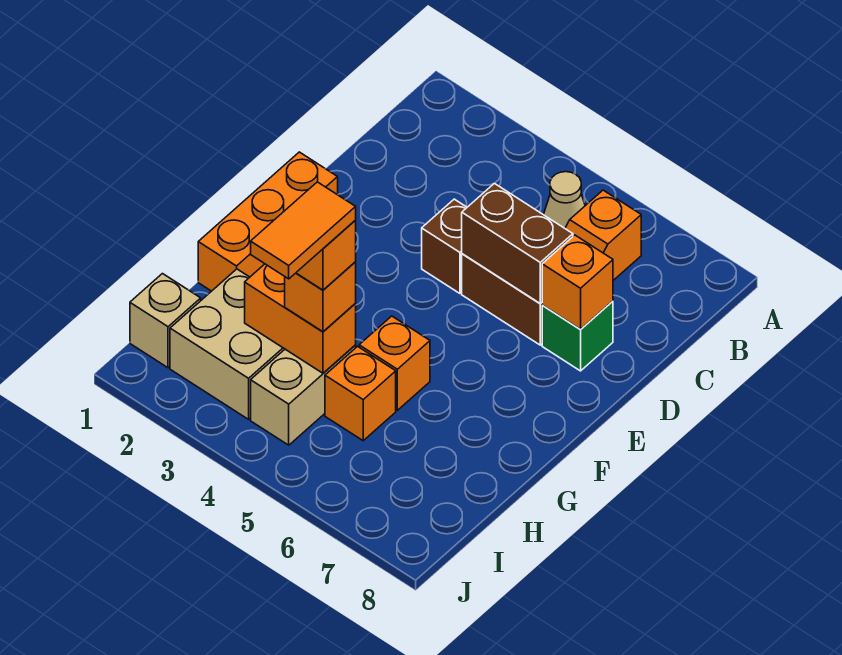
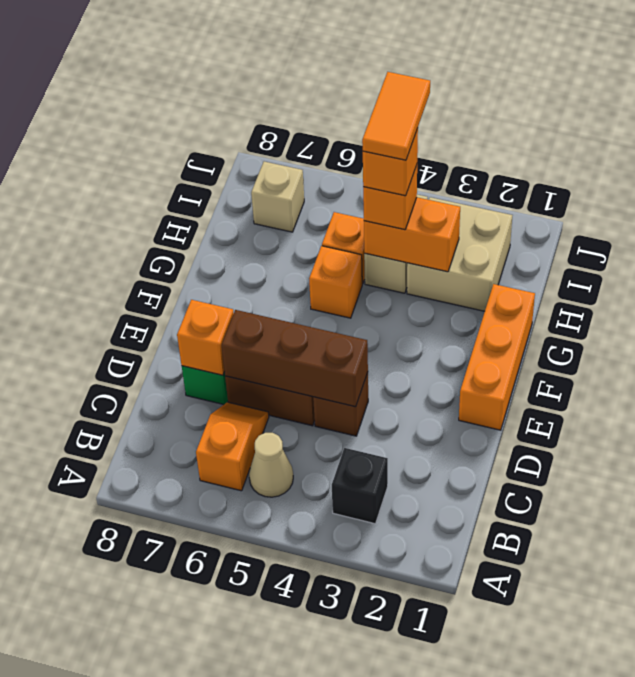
none -> black brick B3 level 1
brown brick D5:D6 level 2 -> brown brick D4:D6 level 2
tan brick I1 level 1 -> tan brick I7 level 1

